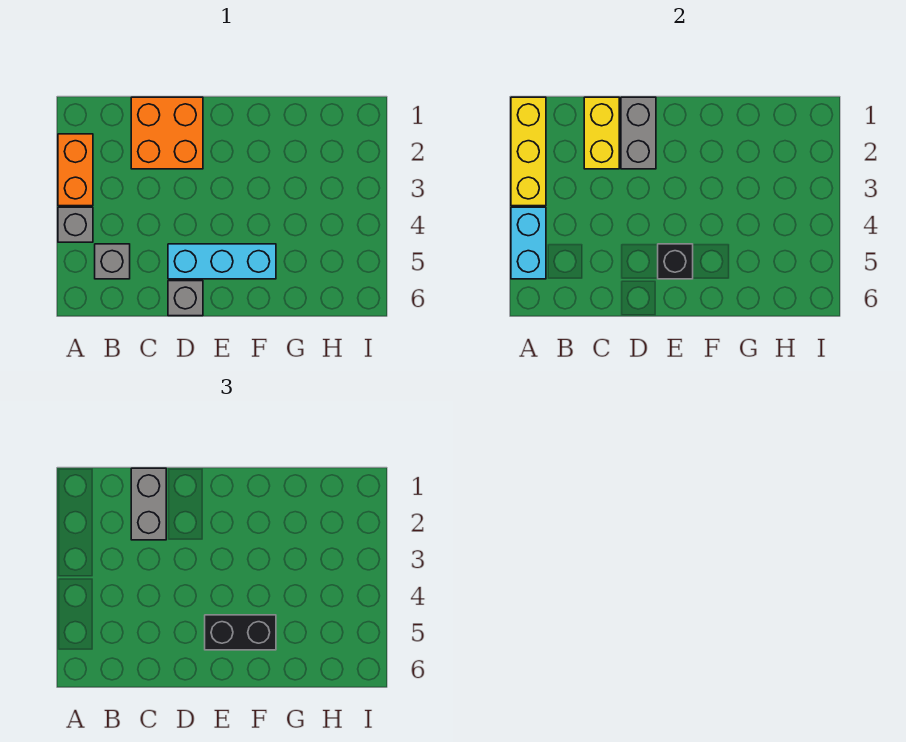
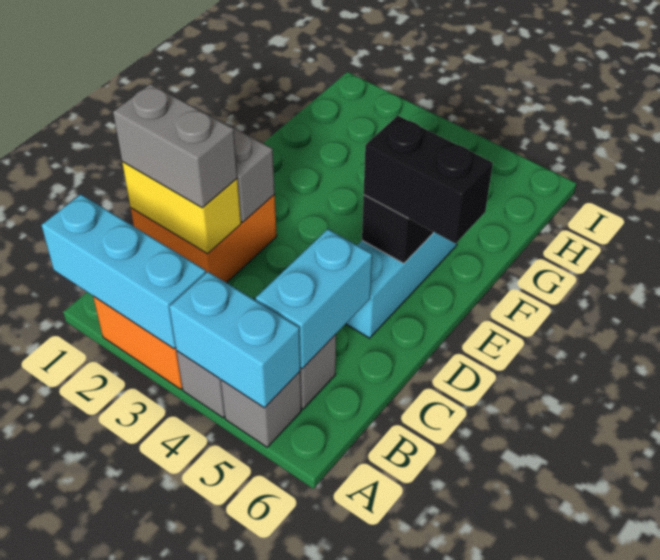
yellow brick A1:A3 level 2 -> cyan brick A1:A3 level 2
none -> cyan brick B5:C5 level 2
grey brick D6 level 1 -> grey brick A5 level 1
black brick E5:F5 level 3 -> black brick E5:E6 level 3

